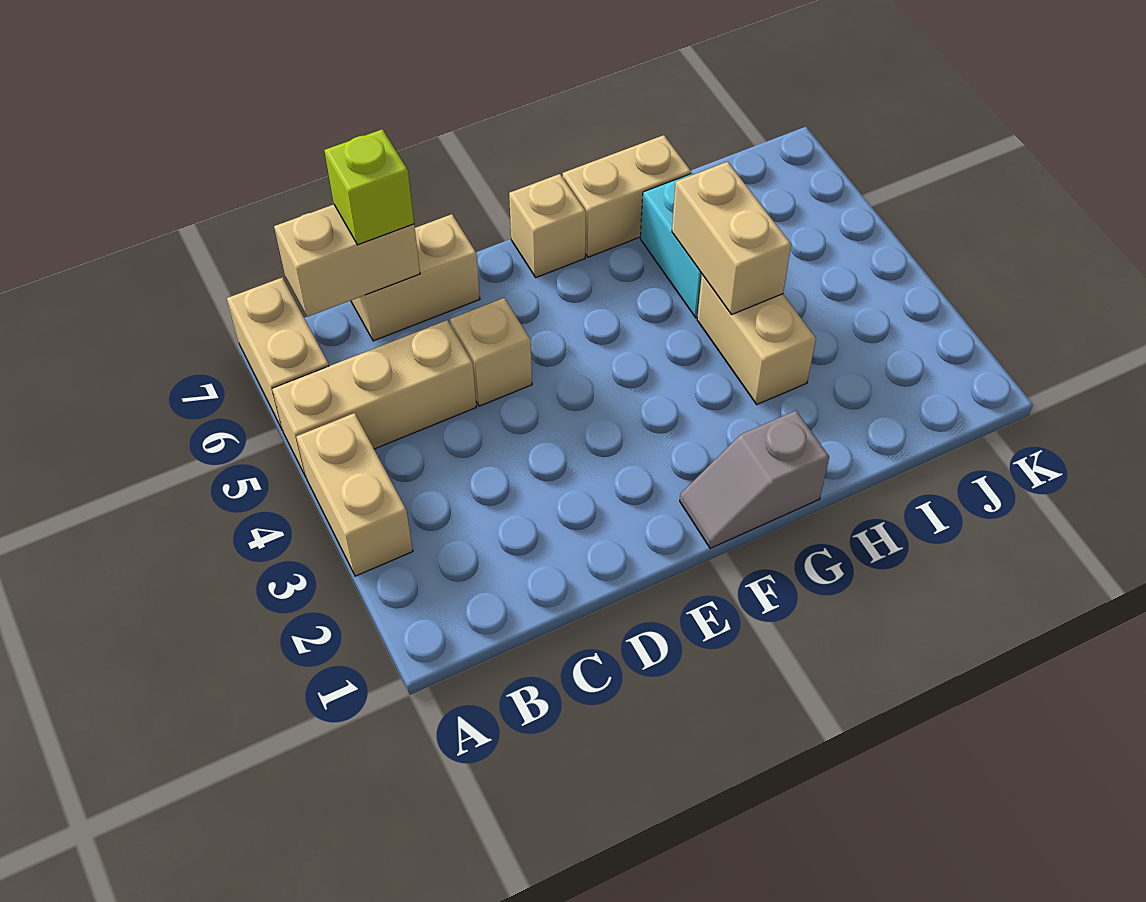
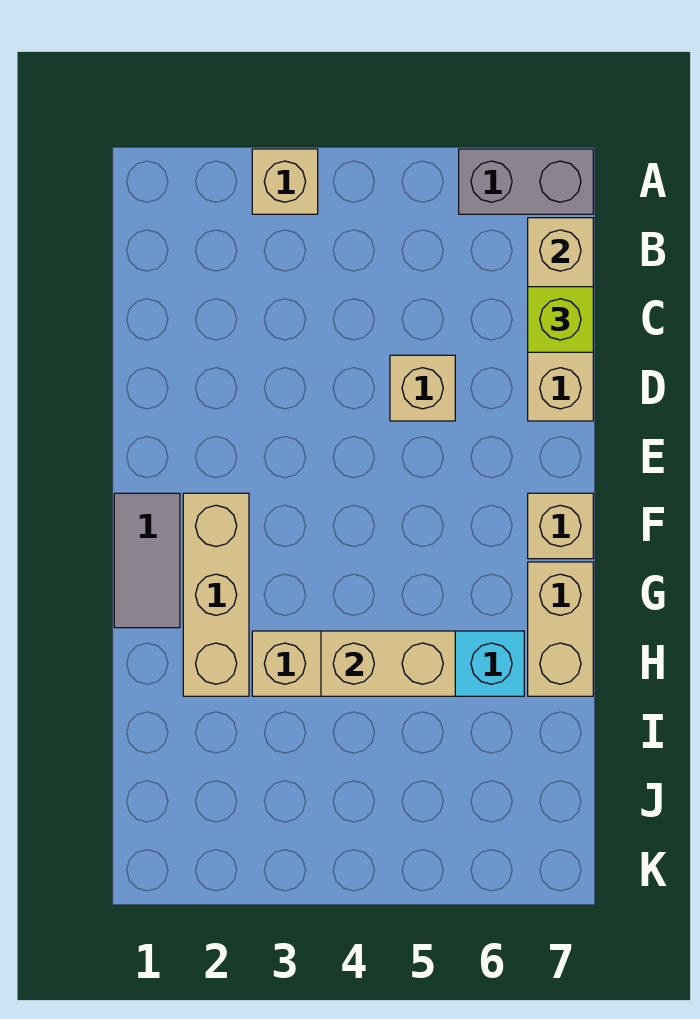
tan brick A3:A4 level 1 -> tan brick A3 level 1
tan brick A5:C5 level 1 -> tan brick F2:H2 level 1
tan brick A6:A7 level 1 -> grey brick A6:A7 level 1
grey slope F1:G1 level 1 top G -> grey tile F1:G1 level 1

